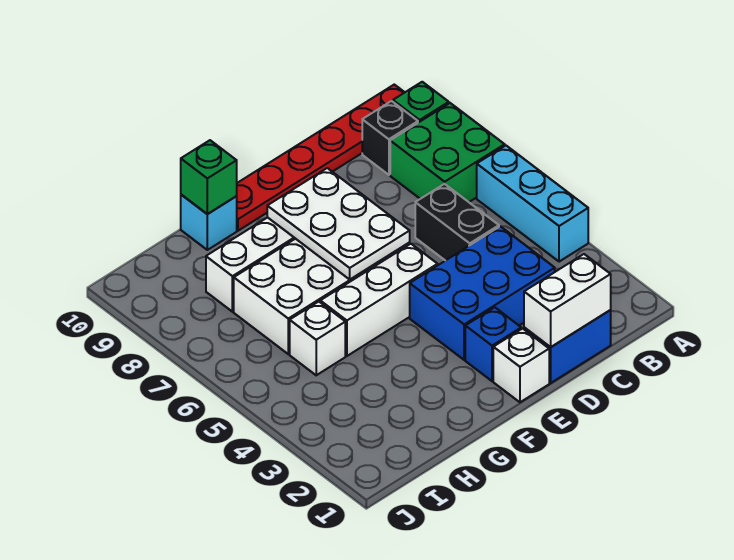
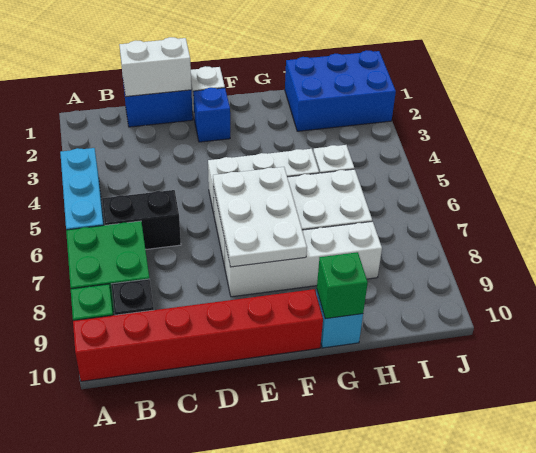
red plate A10:F10 level 1 -> red brick A10:F10 level 1
blue brick C3:E4 level 1 -> blue brick H1:J2 level 1
black brick C5:C6 level 1 -> black brick B6:C6 level 1

